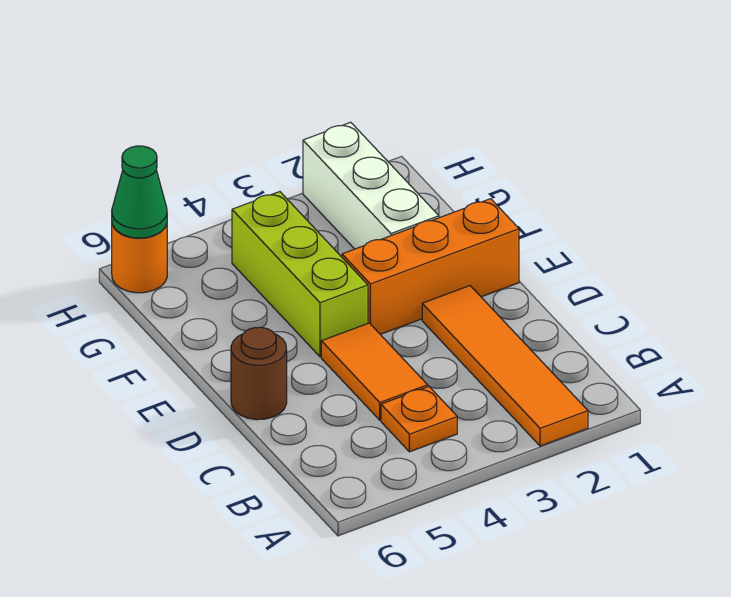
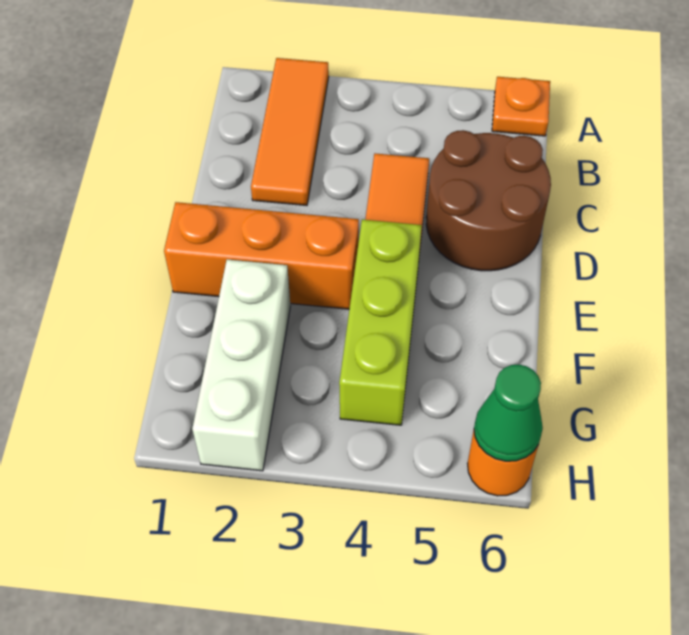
orange tile A2:D2 level 1 -> orange tile A2:C2 level 1
orange plate B4 level 1 -> orange plate A6 level 1
brown round brick D6 level 1 -> brown round brick C5:D6 level 1

